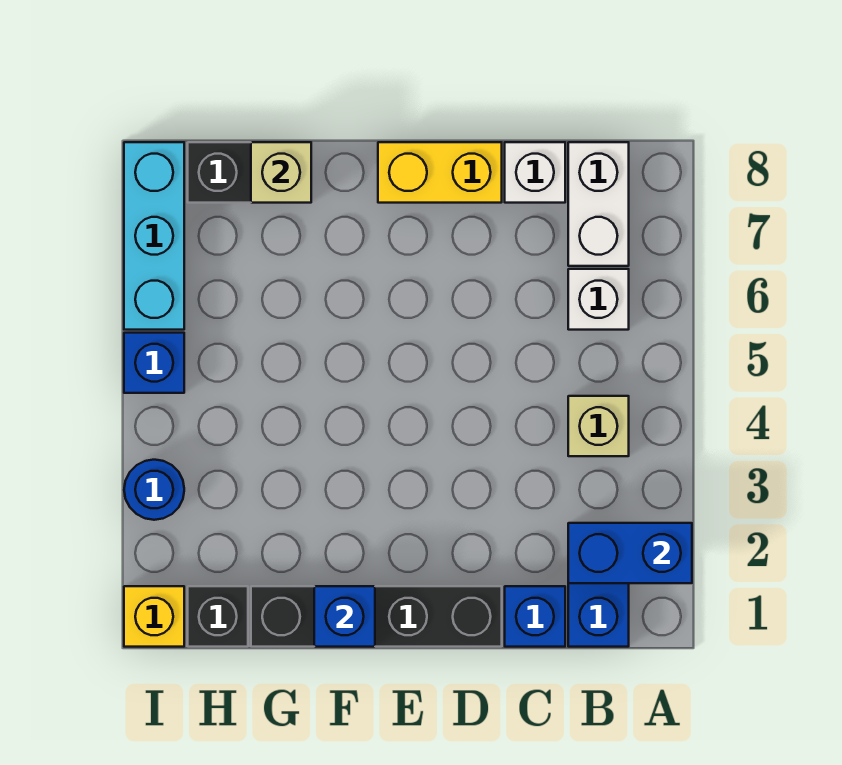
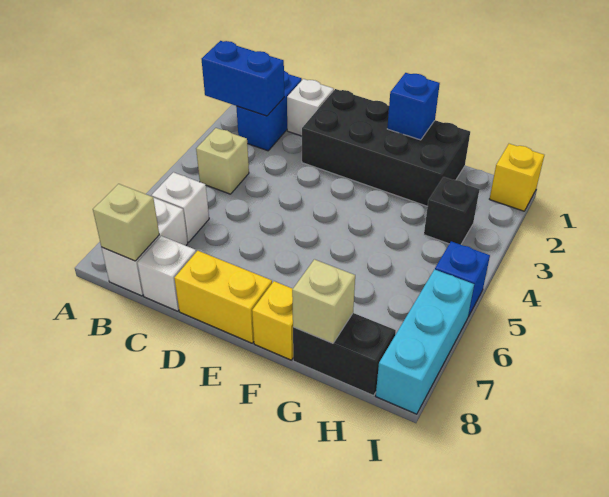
none -> tan brick B8 level 2
blue brick C1 level 1 -> white brick C1 level 1
black brick D1:G1 level 1 -> black brick D1:G2 level 1
none -> yellow brick F8 level 1
black brick H1 level 1 -> black brick H3 level 1
blue round brick I3 level 1 -> none

